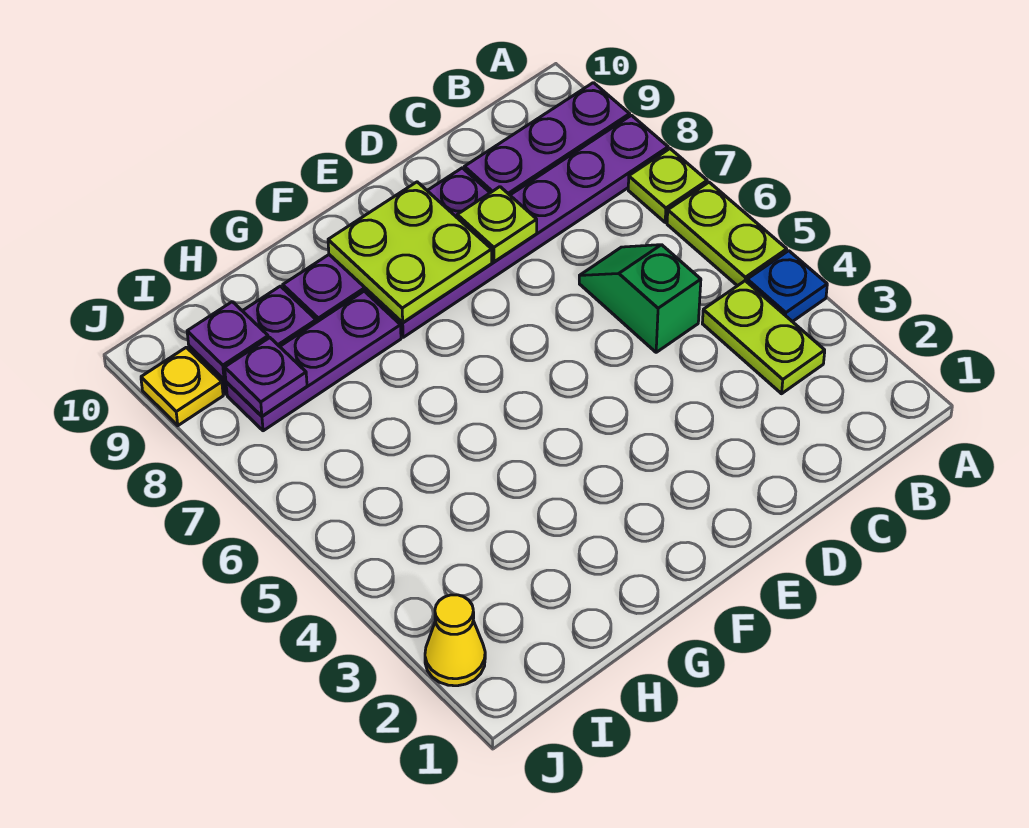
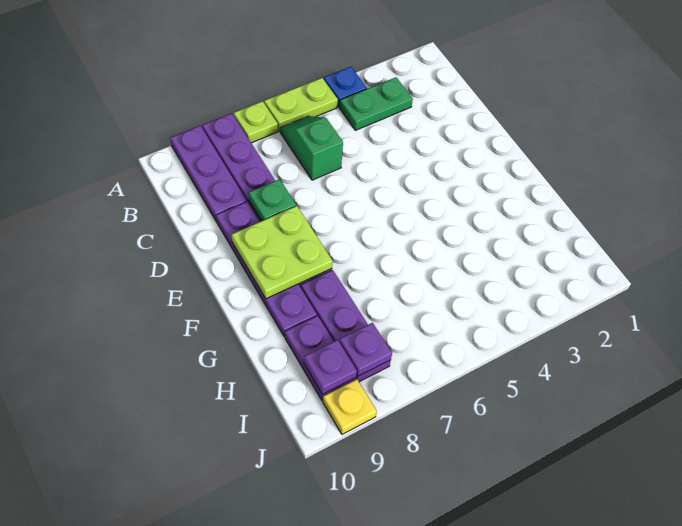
lime plate B3:B4 level 1 -> green plate B3:B4 level 1
green slope C5:C6 level 1 top 5 -> green slope B6:C6 level 1 top C
lime plate D8 level 2 -> green plate D8 level 2
yellow cone J2 level 1 -> none

